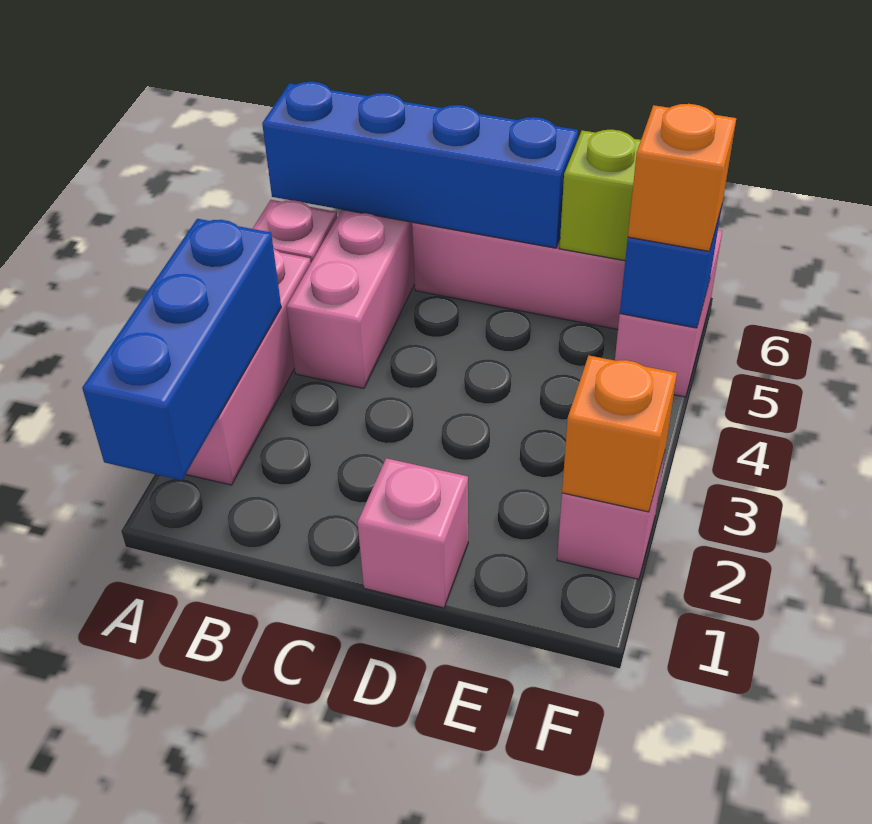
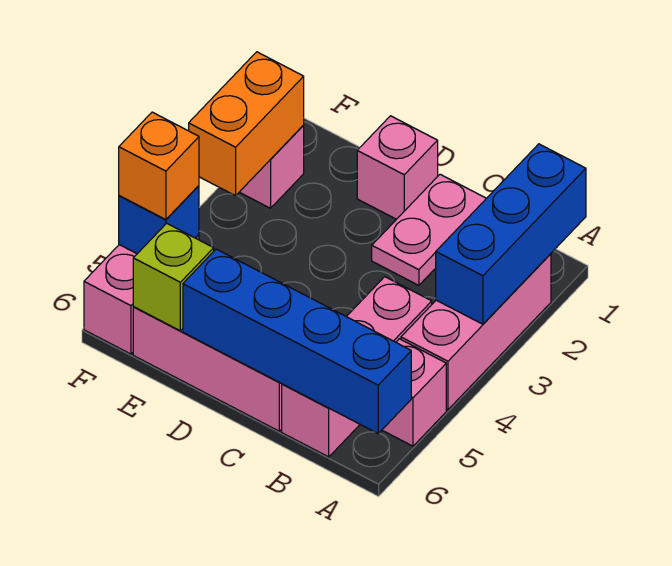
none -> pink plate C1:C2 level 1
orange brick F2 level 2 -> orange brick F2:F3 level 2

